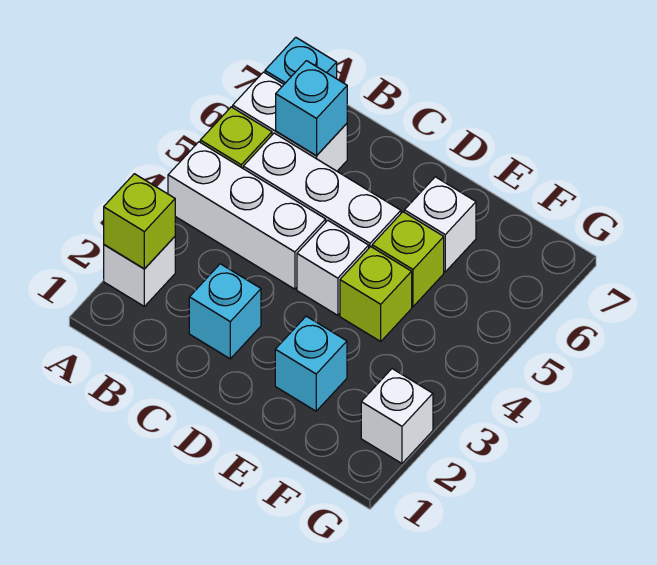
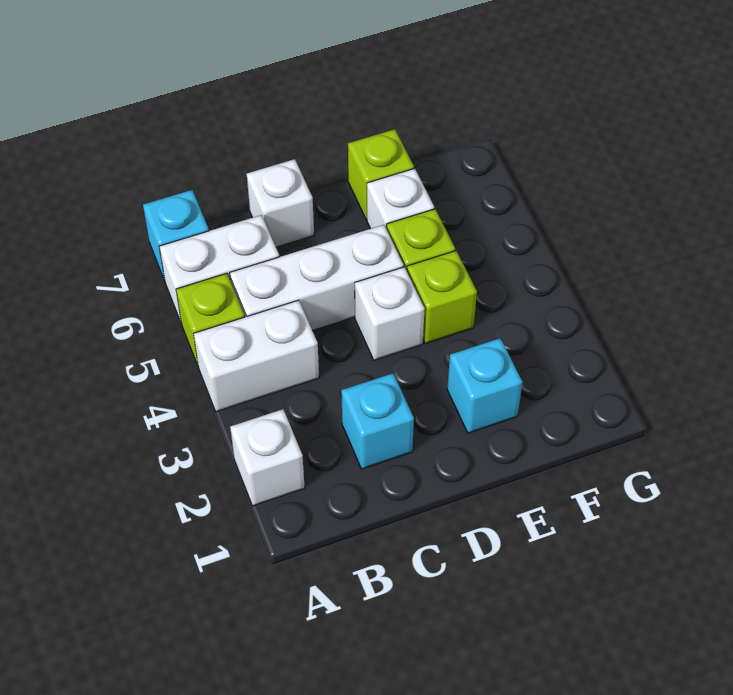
lime brick A2 level 2 -> lime brick E7 level 1
white brick A4:C4 level 1 -> white brick A4:B4 level 1
cyan brick B6 level 2 -> none
white brick G2 level 1 -> white brick C7 level 1

